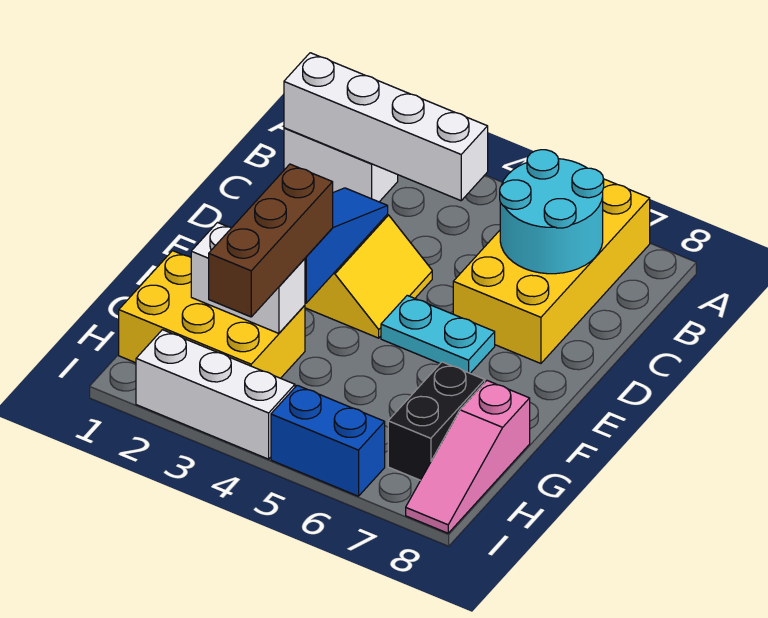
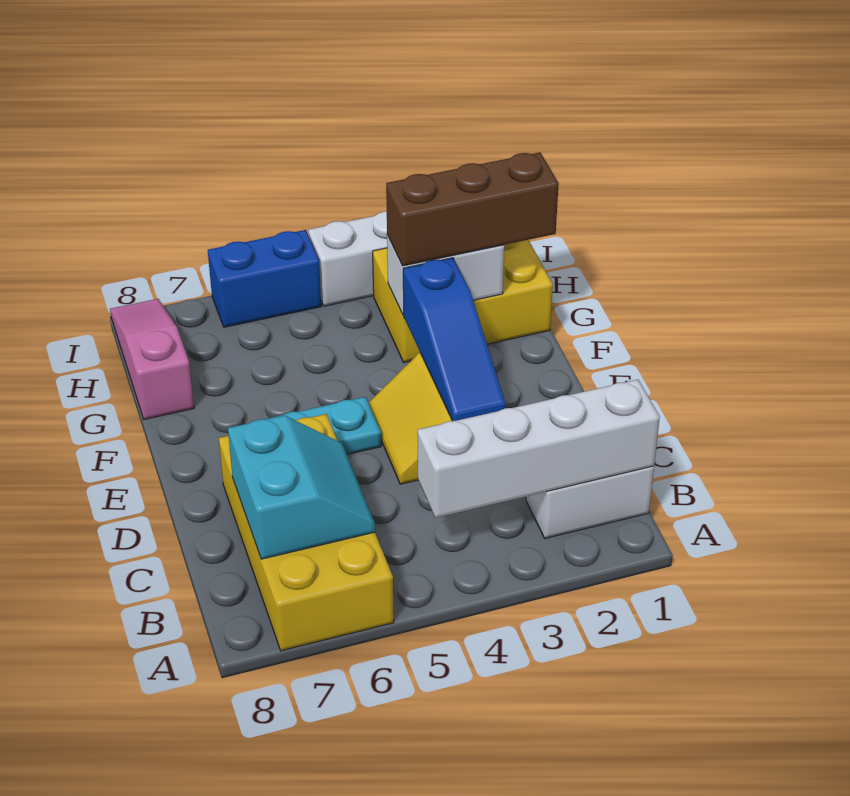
cyan round brick B6:C7 level 2 -> cyan slope B6:C7 level 2 top 7
brown brick F3:H3 level 3 -> brown brick G1:G3 level 3
black brick G7:H7 level 1 -> none

